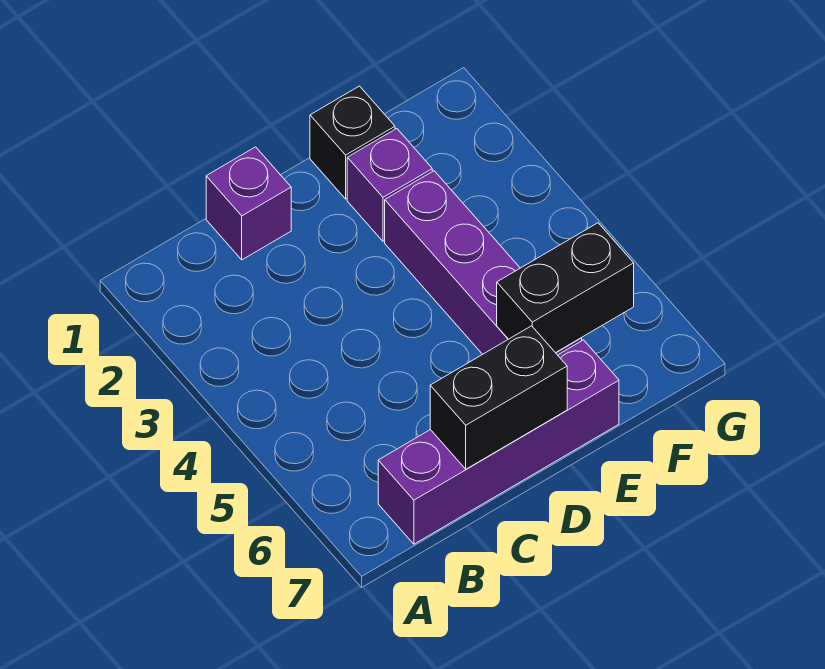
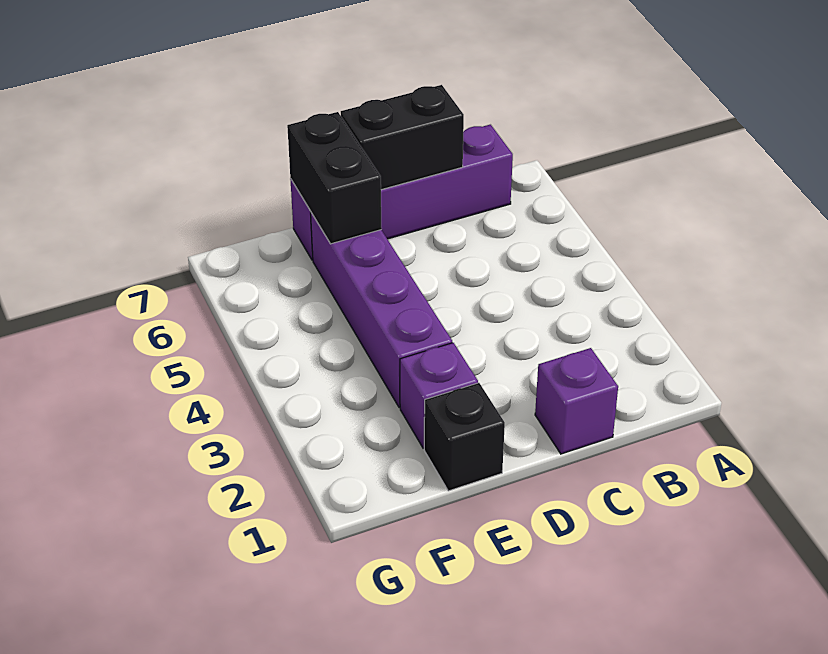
black brick E6:F6 level 2 -> black brick E6:E7 level 2

